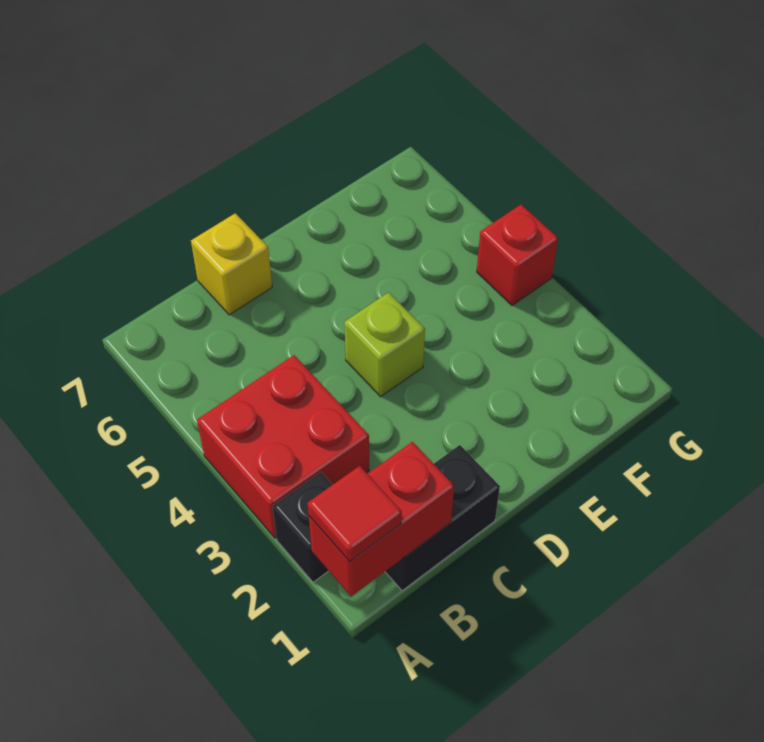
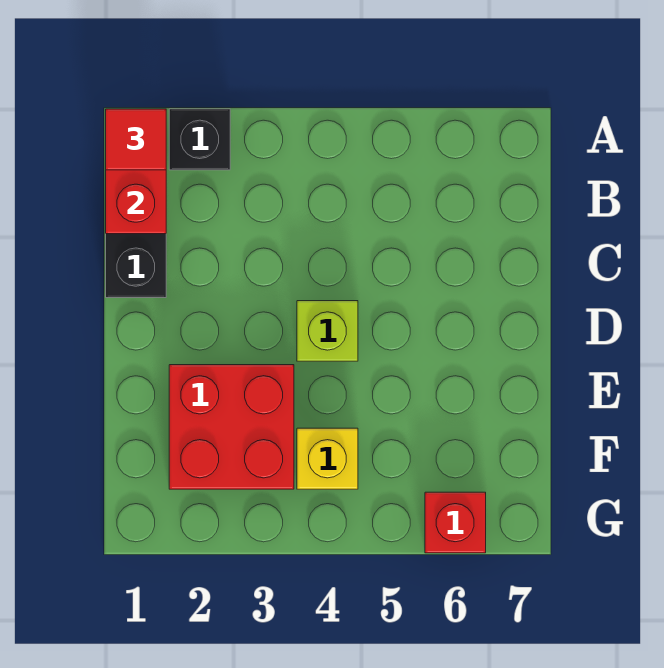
red brick A3:B4 level 1 -> red brick E2:F3 level 1
yellow brick C7 level 1 -> yellow brick F4 level 1
red brick G4 level 1 -> red brick G6 level 1

